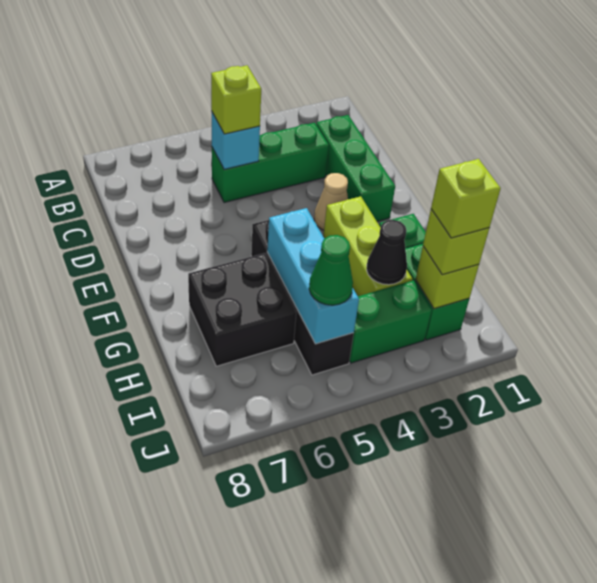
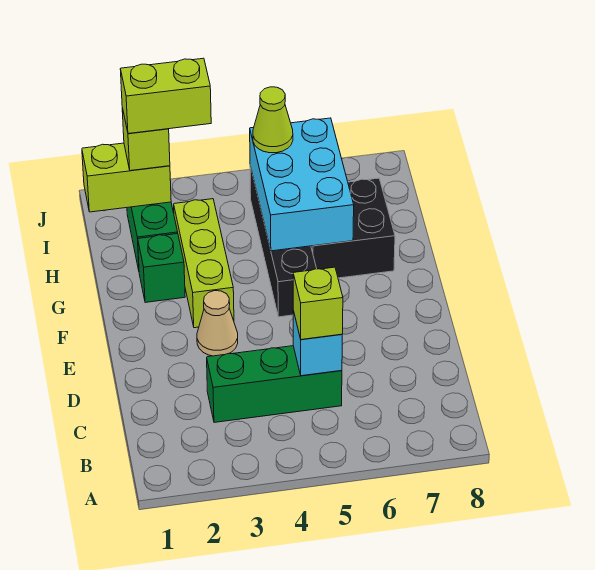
green brick C2:E2 level 1 -> none
cyan brick G5:I5 level 2 -> cyan brick G5:I6 level 2
black cone H3 level 2 -> none
lime brick I2 level 2 -> lime brick I1:I2 level 2
lime brick I2 level 4 -> lime brick I2:I3 level 4
green brick I3:I4 level 1 -> none
green cone I5 level 3 -> lime cone I5 level 3

